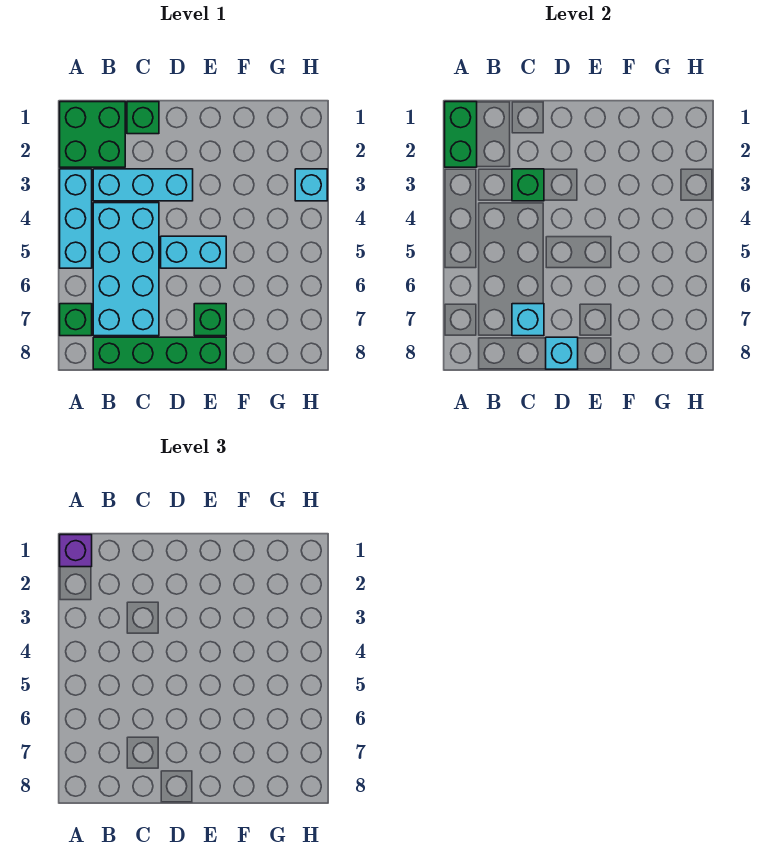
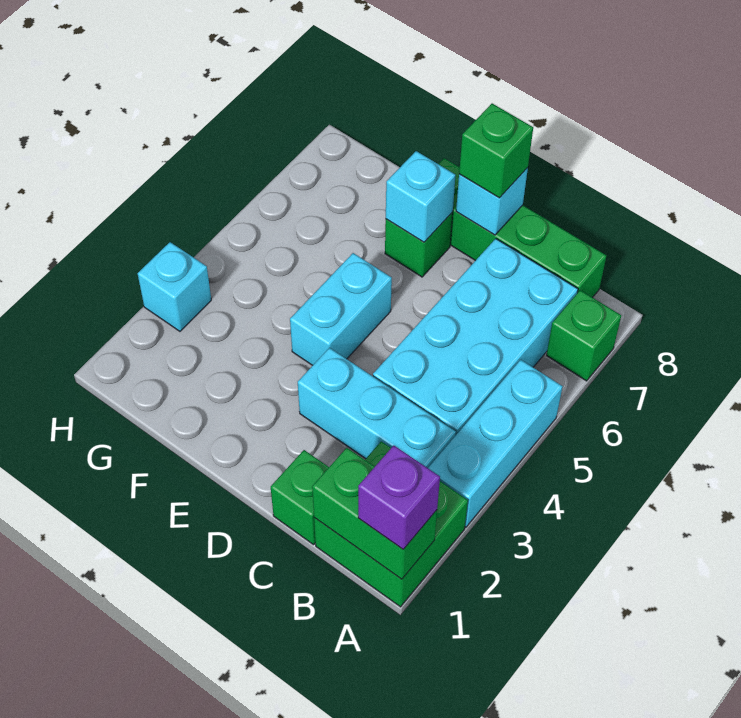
green brick A1:A2 level 2 -> green brick A1:B1 level 2
green brick C3 level 2 -> green brick D8 level 3
cyan brick C7 level 2 -> cyan brick E7 level 2
cyan brick D5:E5 level 1 -> cyan brick E4:E5 level 1

